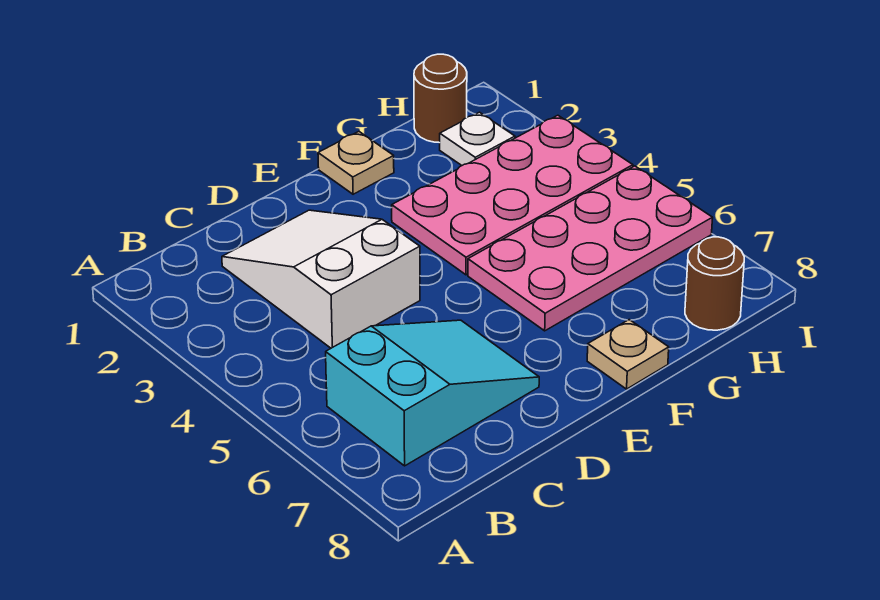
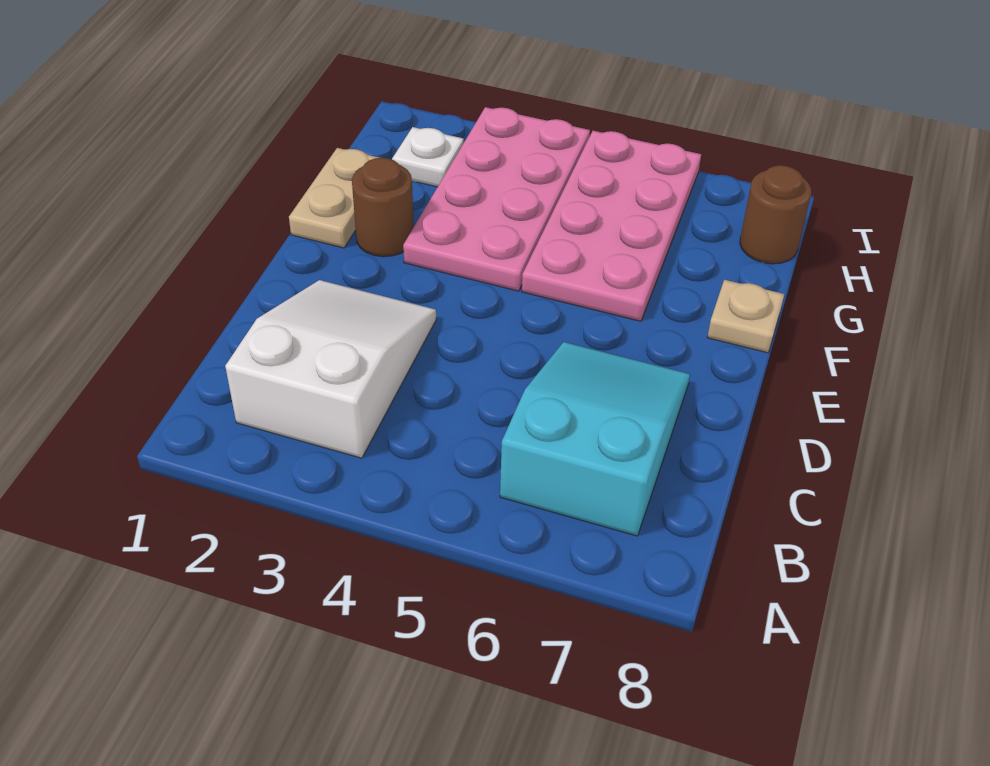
white slope C2:D4 level 1 top 4 -> white slope B2:D3 level 1 top B
tan plate F1 level 1 -> tan plate F1:G1 level 1
brown round brick H1 level 1 -> brown round brick F2 level 1

